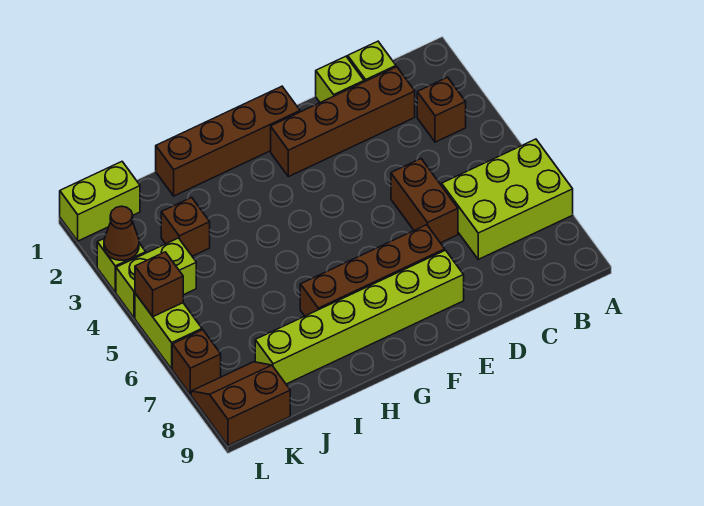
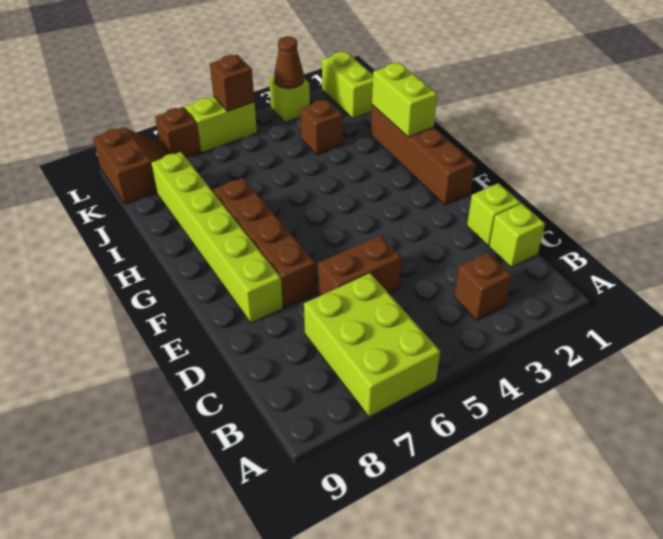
brown brick C2:F2 level 1 -> none
lime brick K4:L4 level 1 -> lime brick H1:I1 level 2

